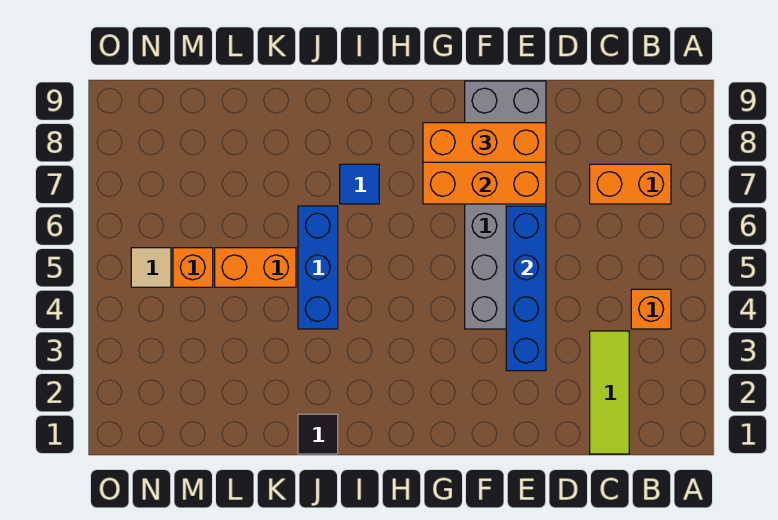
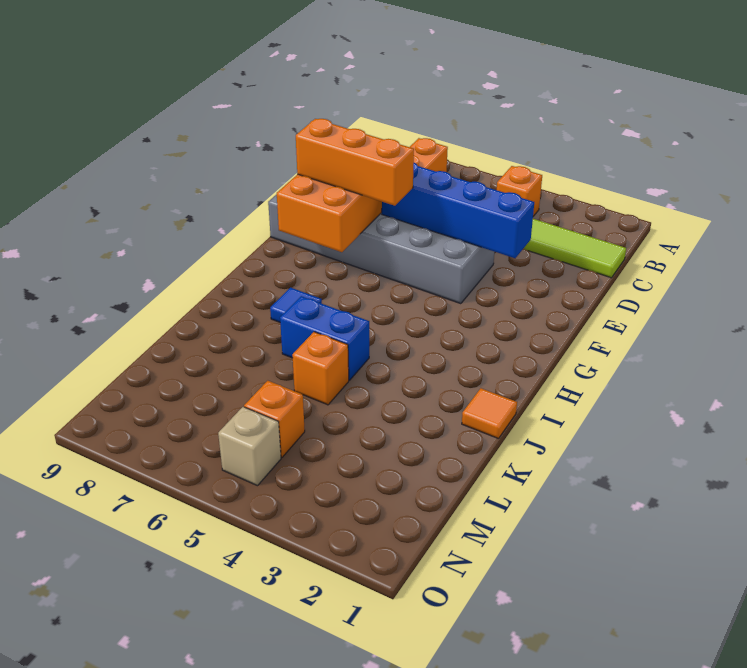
orange brick E8:G8 level 3 -> orange brick F6:F8 level 3
black tile J1 level 1 -> orange tile J1 level 1
blue brick J4:J6 level 1 -> blue brick J5:J6 level 1
orange brick K5:L5 level 1 -> orange brick K5 level 1
tan tile N5 level 1 -> tan brick N5 level 1

